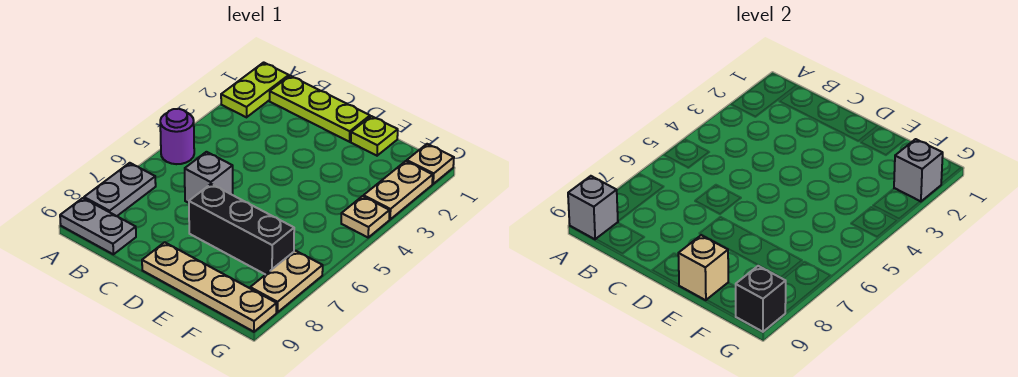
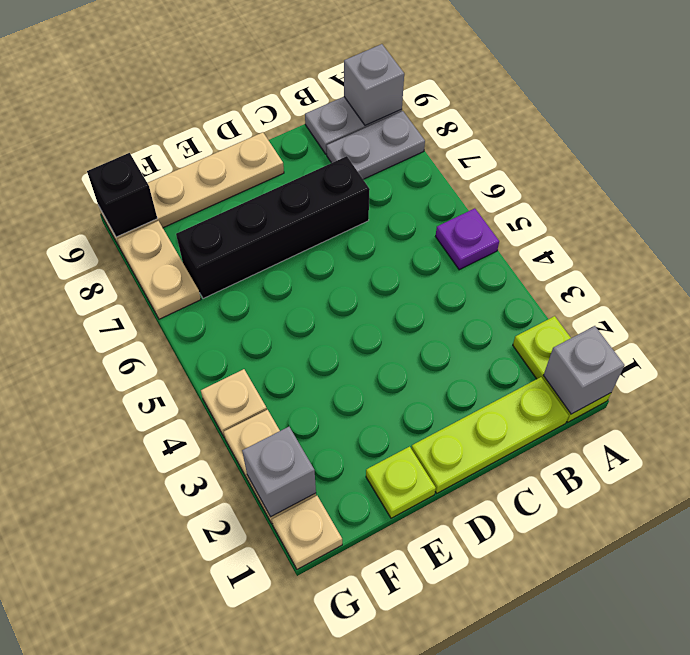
purple round brick A5 level 1 -> purple plate A5 level 1
grey plate A7:A8 level 1 -> grey plate A8:B8 level 1
grey brick C6 level 1 -> grey brick A1 level 2
black brick D7:F7 level 1 -> black brick C7:F7 level 1
tan brick E9 level 2 -> none

